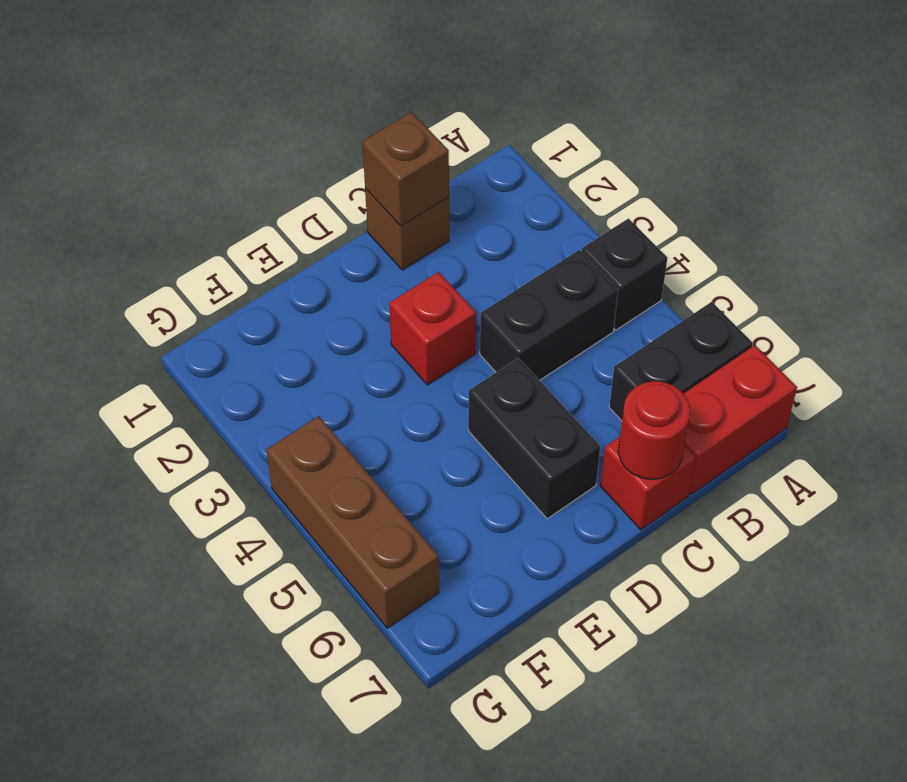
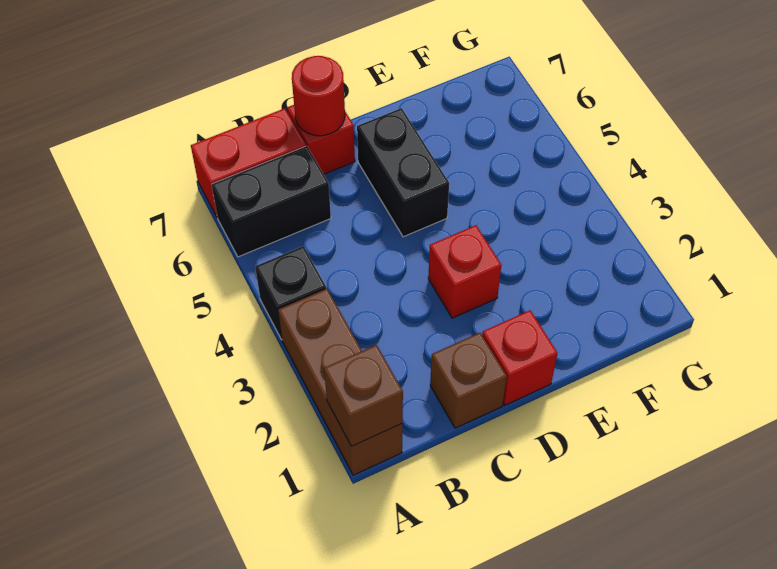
black brick B4:C4 level 1 -> none
brown brick C1 level 2 -> brown brick A1 level 2
none -> red brick D1 level 1
brown brick G4:G6 level 1 -> brown brick A1:A3 level 1

